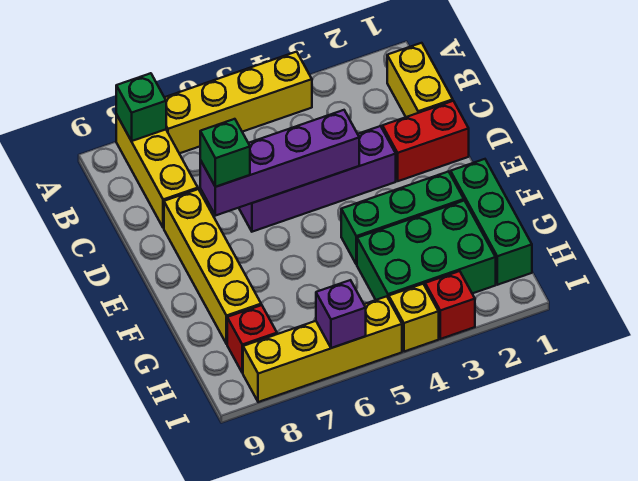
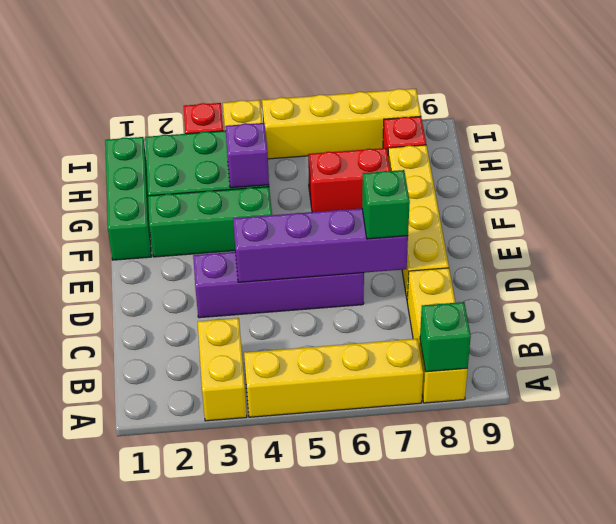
yellow brick B1:C1 level 1 -> yellow brick A3:B3 level 1
red brick D1:D2 level 1 -> red brick G6:G7 level 1
purple brick I6 level 2 -> purple brick G4 level 2

